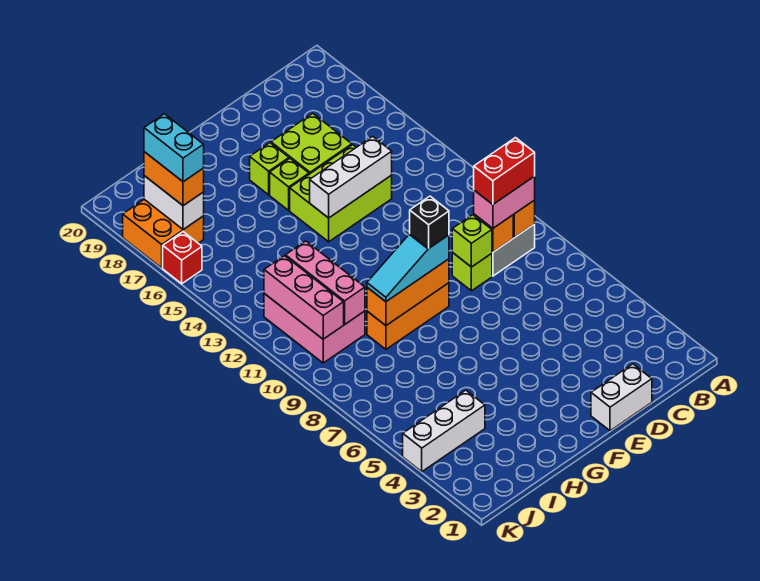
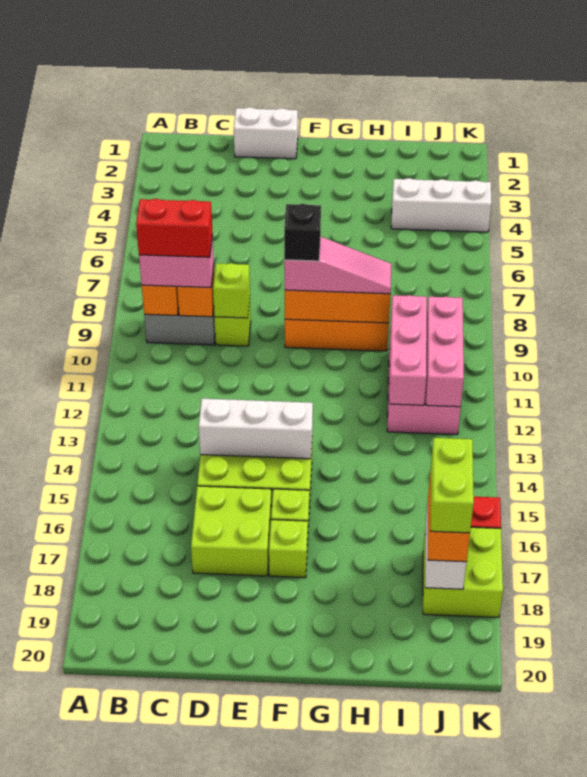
cyan slope F9:H9 level 3 top F -> pink slope F9:H9 level 3 top F
orange brick J17:K18 level 1 -> lime brick J17:K18 level 1
cyan brick J17:J18 level 4 -> lime brick J17:J18 level 4

